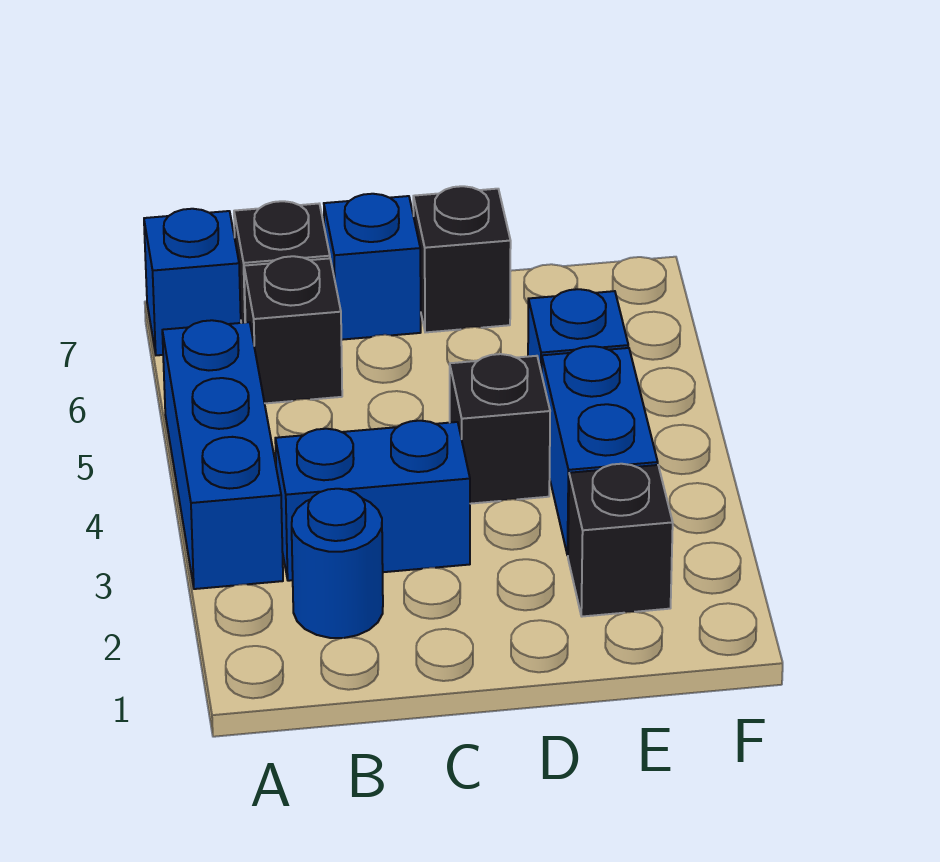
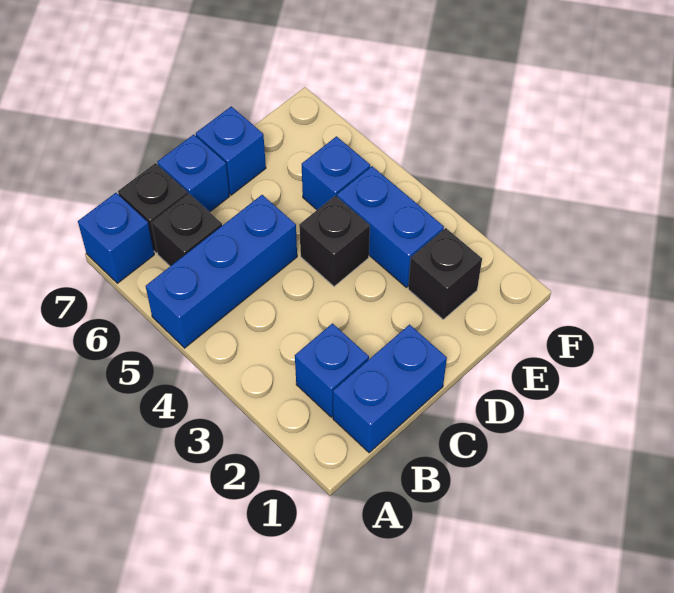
blue brick A3:A5 level 1 -> blue brick A5:C5 level 1
blue round brick B2 level 1 -> blue brick B2 level 1
blue brick B3:C3 level 1 -> blue brick B1:C1 level 1
black brick D7 level 1 -> blue brick D7 level 1

